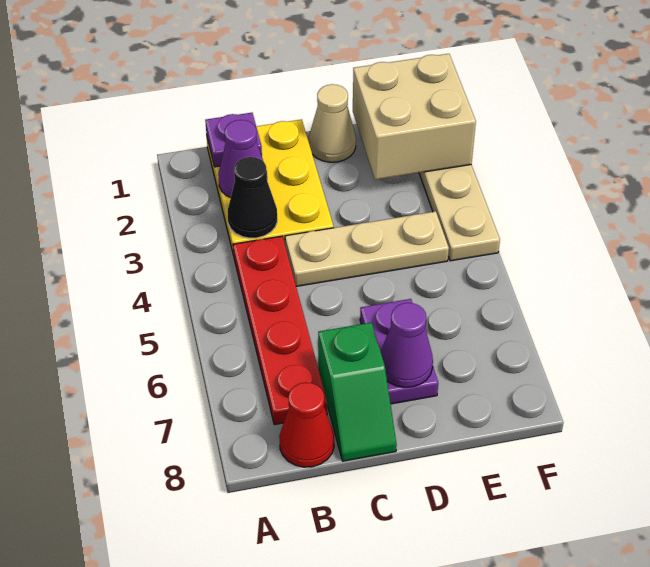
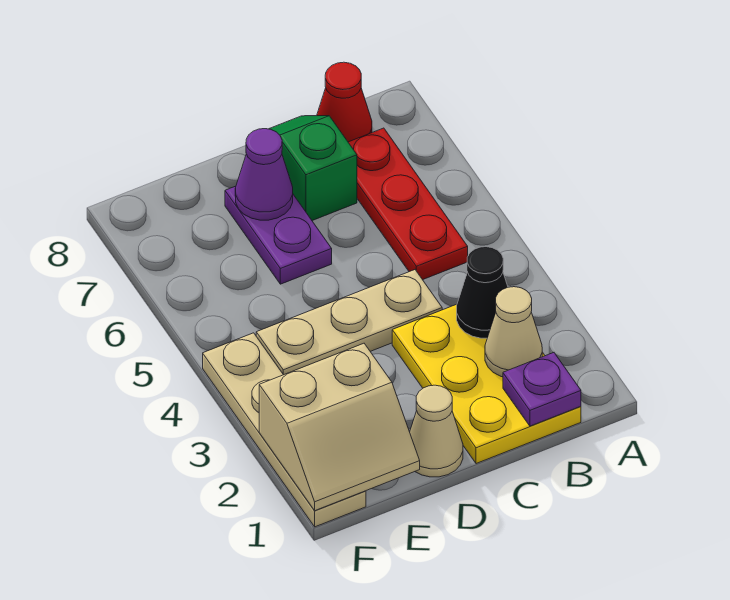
purple cone B2 level 2 -> tan cone B2 level 2
red plate B4:B7 level 1 -> red plate B5:B7 level 1
tan brick E1:F2 level 2 -> tan slope E1:F2 level 2 top 2

